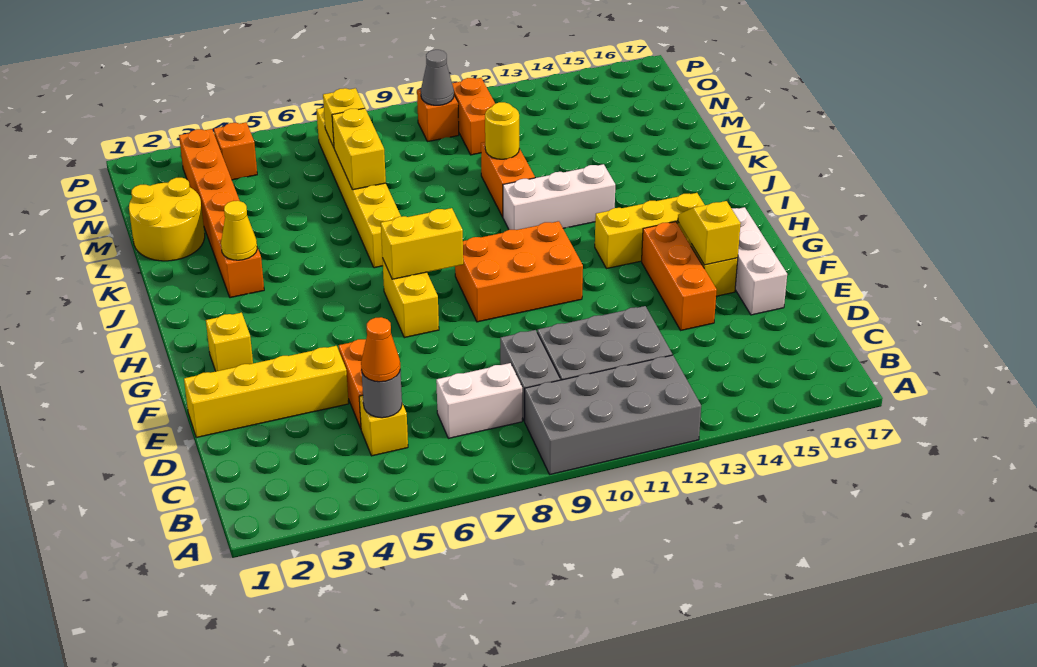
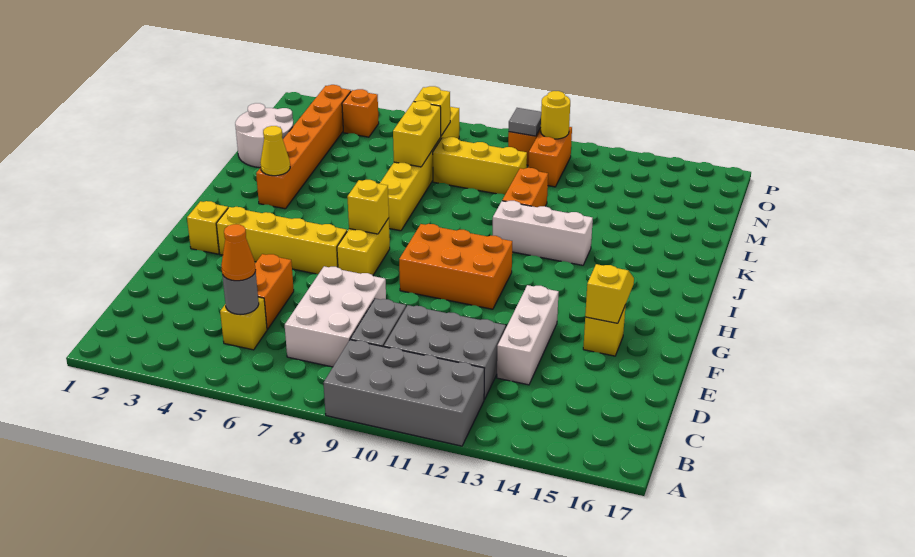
white brick C7:C8 level 1 -> white brick C7:E8 level 1
yellow brick E1:E4 level 1 -> yellow brick G3:G6 level 1
orange brick E14:G14 level 1 -> none
white brick E16:G16 level 1 -> white brick D13:F13 level 1
yellow brick H7:H8 level 2 -> yellow brick H7 level 2
yellow brick H13:H15 level 1 -> yellow brick M8:M10 level 1
yellow round brick L1:M2 level 1 -> white round brick L1:M2 level 1
yellow round brick L11 level 2 -> yellow round brick O11 level 2
grey cone O10 level 2 -> grey tile O10 level 2

